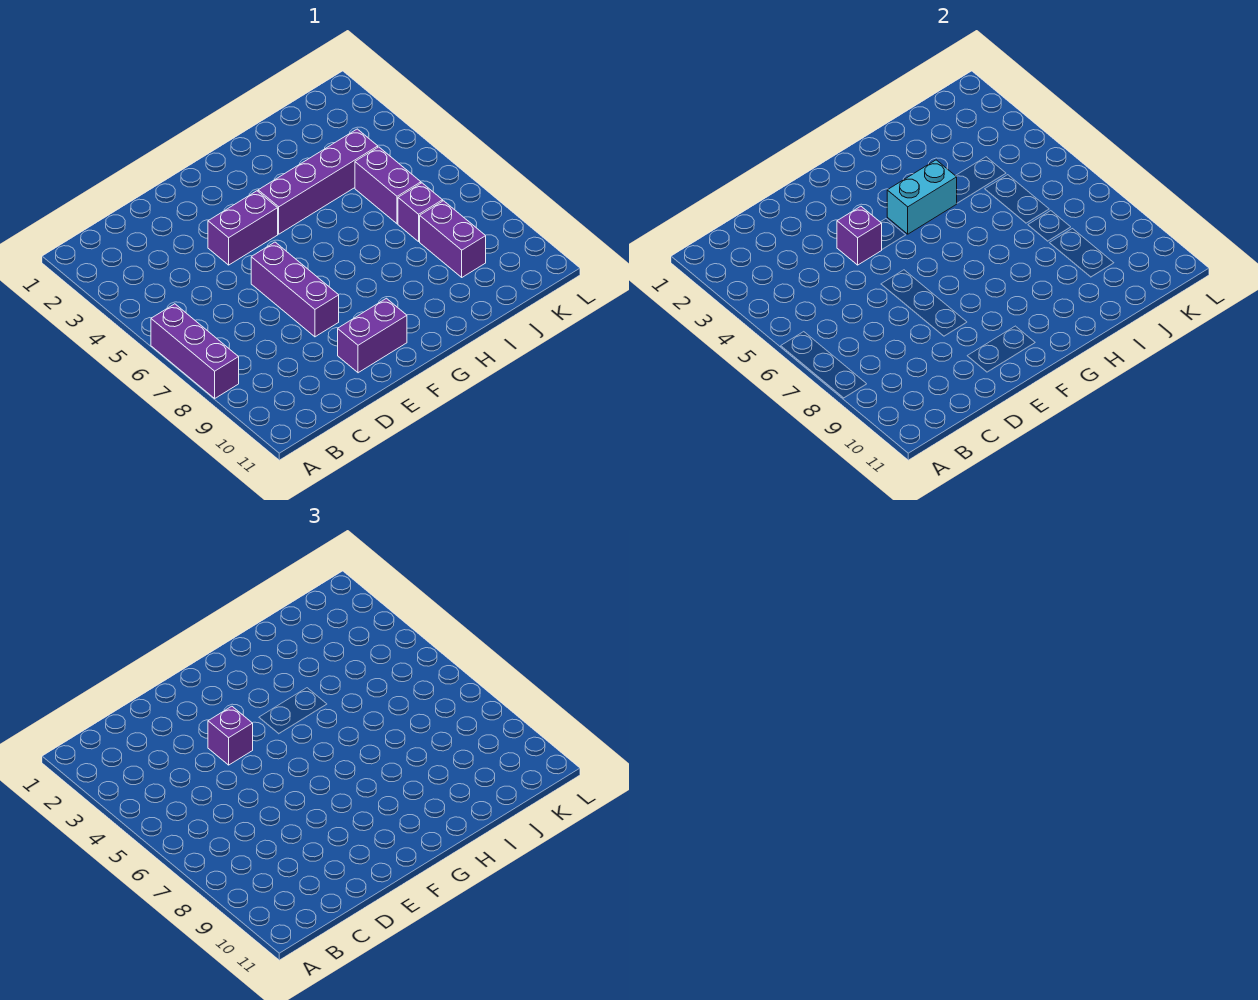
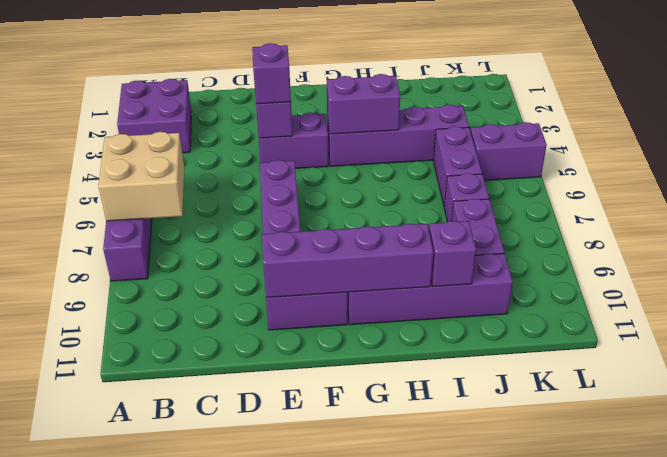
none -> purple brick A2:B3 level 1
none -> tan brick A6:B7 level 2
none -> purple brick E10:H10 level 2
cyan brick G4:H4 level 2 -> purple brick G4:H4 level 2
none -> purple brick G10:J10 level 1
none -> purple brick I10 level 2
none -> purple brick K5:L5 level 1

